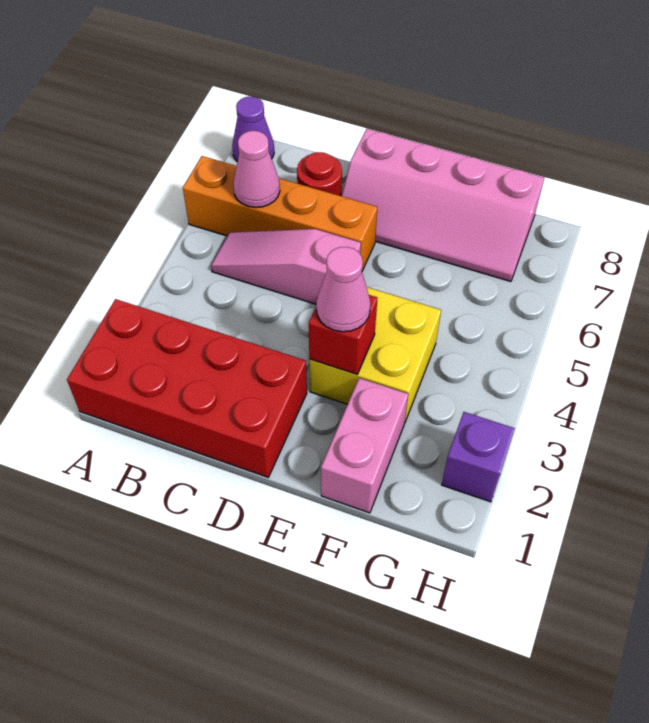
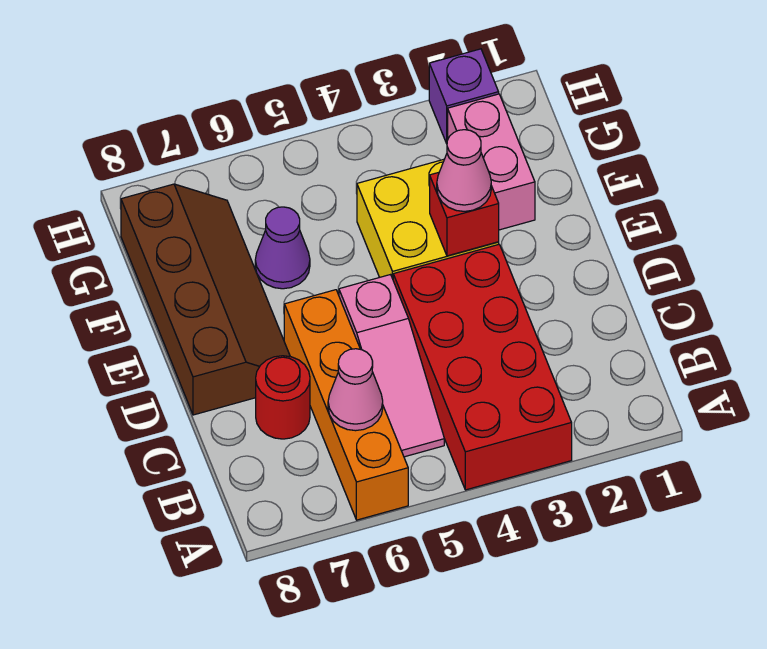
red brick A1:D2 level 1 -> red brick A3:D4 level 1
purple cone A8 level 1 -> purple cone F6 level 1
pink slope D7:G8 level 1 top 8 -> brown slope D7:G8 level 1 top 8
pink brick F1:F2 level 1 -> pink brick F2:G2 level 1

